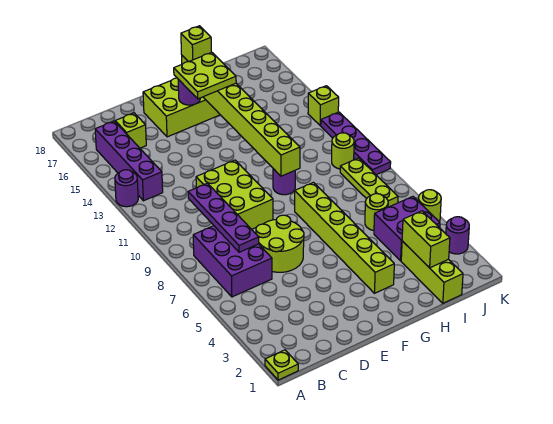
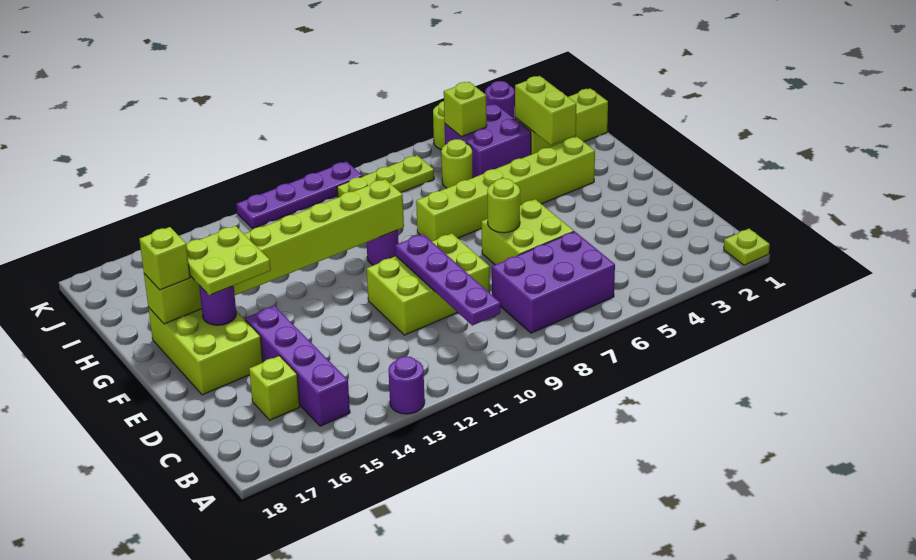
purple brick B13:B16 level 1 -> purple brick B15:E15 level 1
purple plate C7:C10 level 2 -> purple plate B10:E10 level 2
lime round brick D6:E7 level 1 -> lime brick D6:E7 level 1
lime brick I2:I3 level 2 -> lime brick H3:I3 level 2
lime round brick J10 level 1 -> lime round brick E7 level 2
lime brick K13 level 1 -> lime brick J5 level 2

